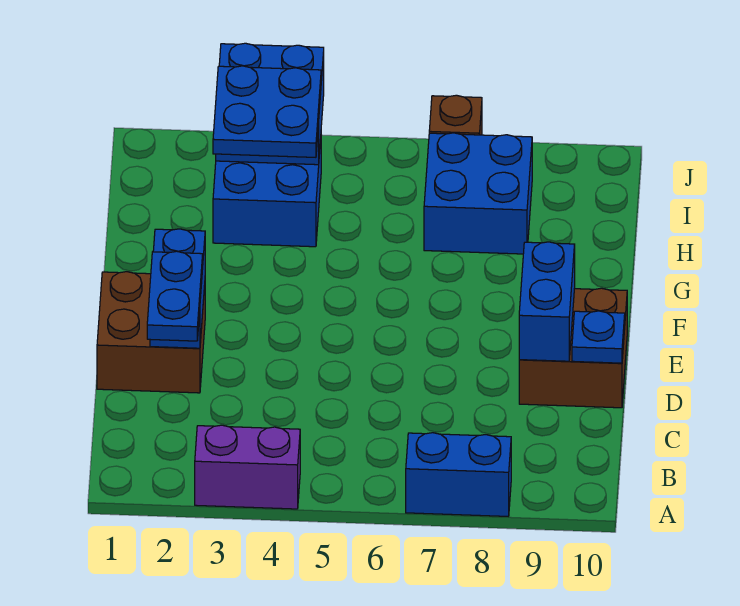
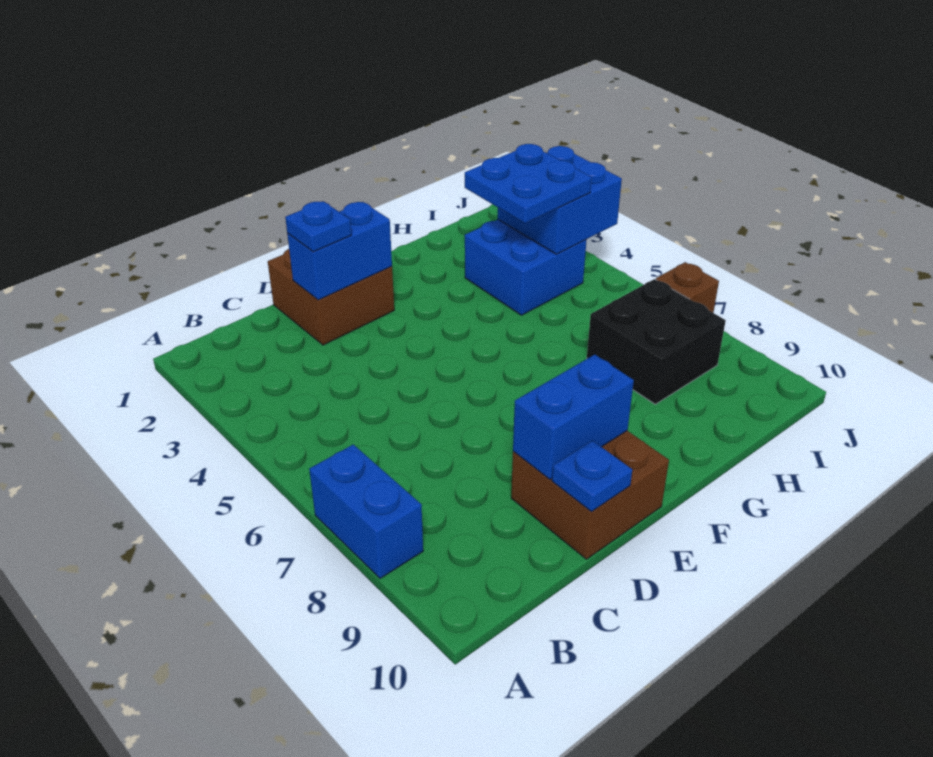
purple brick A3:A4 level 1 -> none
blue plate C2:D2 level 3 -> blue plate D2 level 3
blue brick H7:I8 level 1 -> black brick H7:I8 level 1

